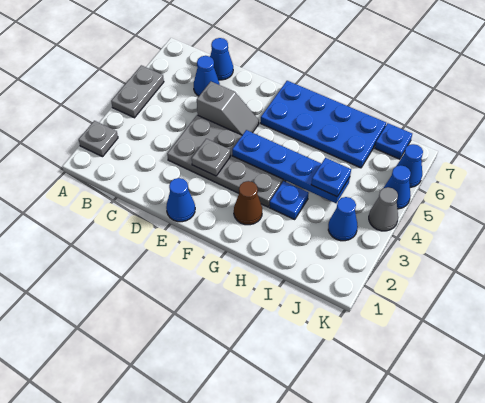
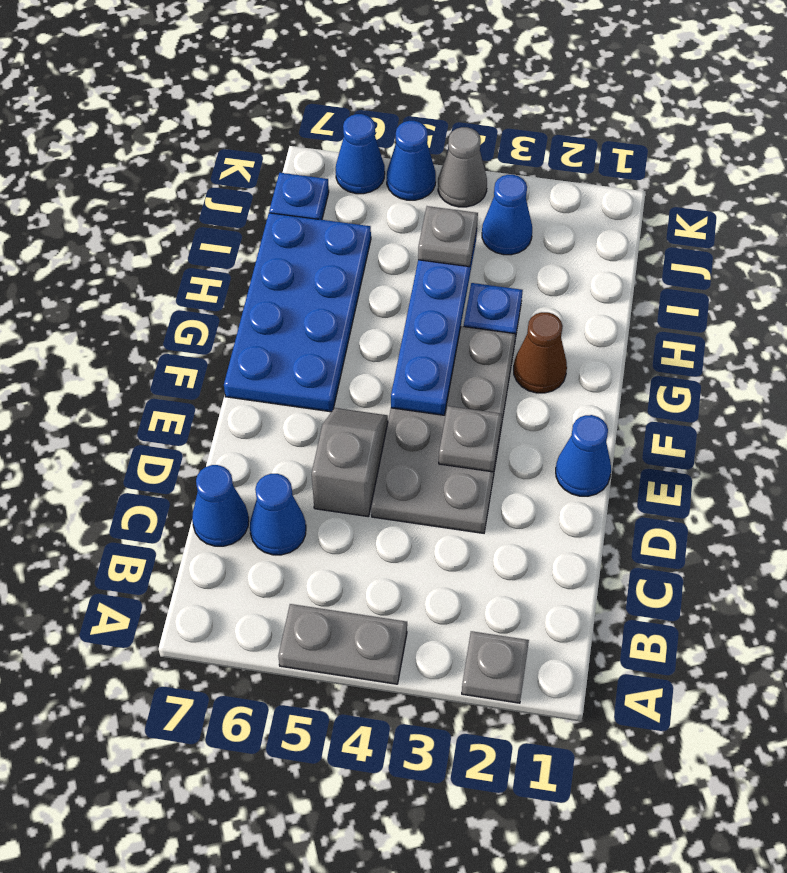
blue plate I4 level 3 -> grey plate I4 level 3

